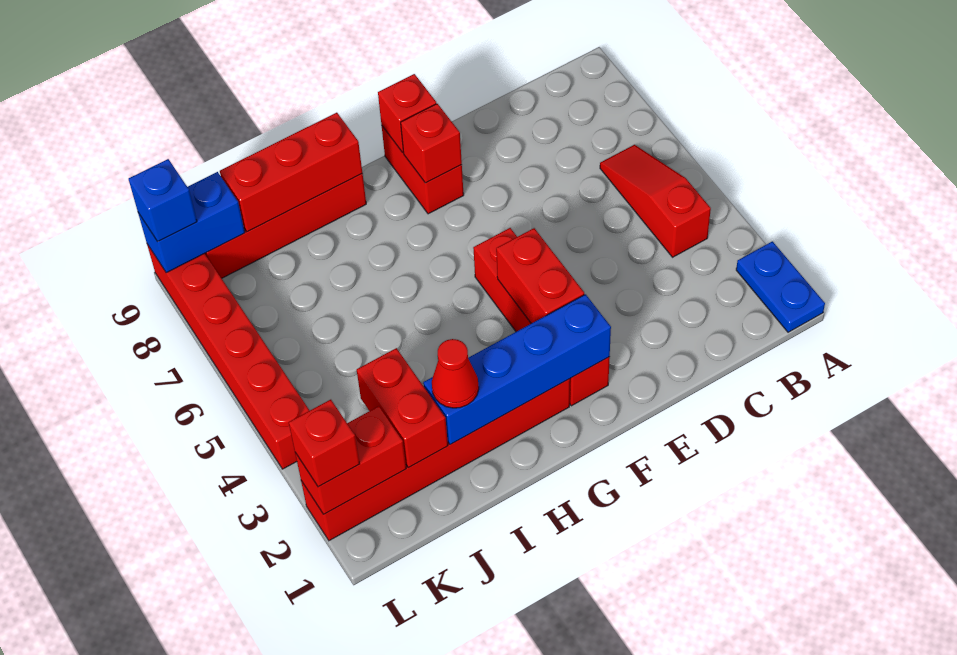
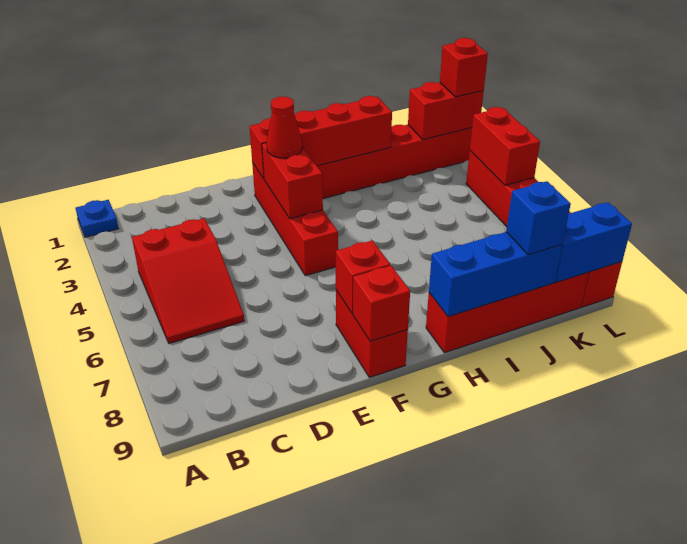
blue plate A1:A2 level 1 -> blue plate A1 level 1
red slope B4:B6 level 1 top 4 -> red slope B4:C6 level 1 top 4
blue brick F2:I2 level 2 -> red brick F2:I2 level 2
red brick H9:J9 level 2 -> blue brick H9:J9 level 2
red cone I2 level 3 -> red cone F3 level 3
red brick J2:J3 level 2 -> red brick L4:L5 level 2
blue brick L9 level 3 -> blue brick J9 level 3

